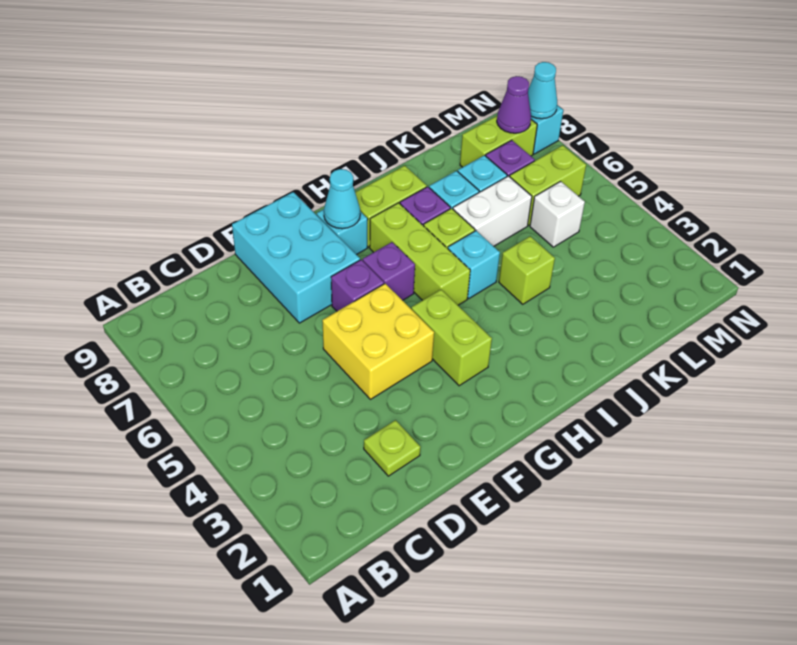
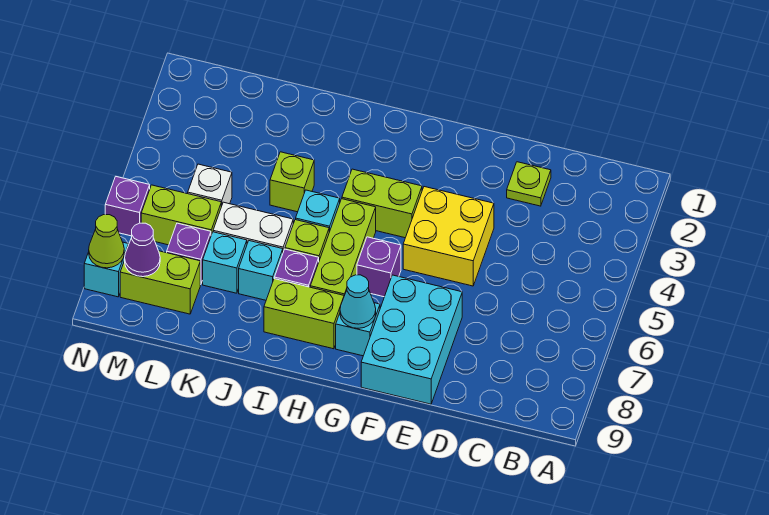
purple brick F6 level 1 -> purple brick N6 level 1
lime brick G3:G4 level 1 -> lime brick G4:H4 level 1
cyan cone N8 level 2 -> lime cone N8 level 2

